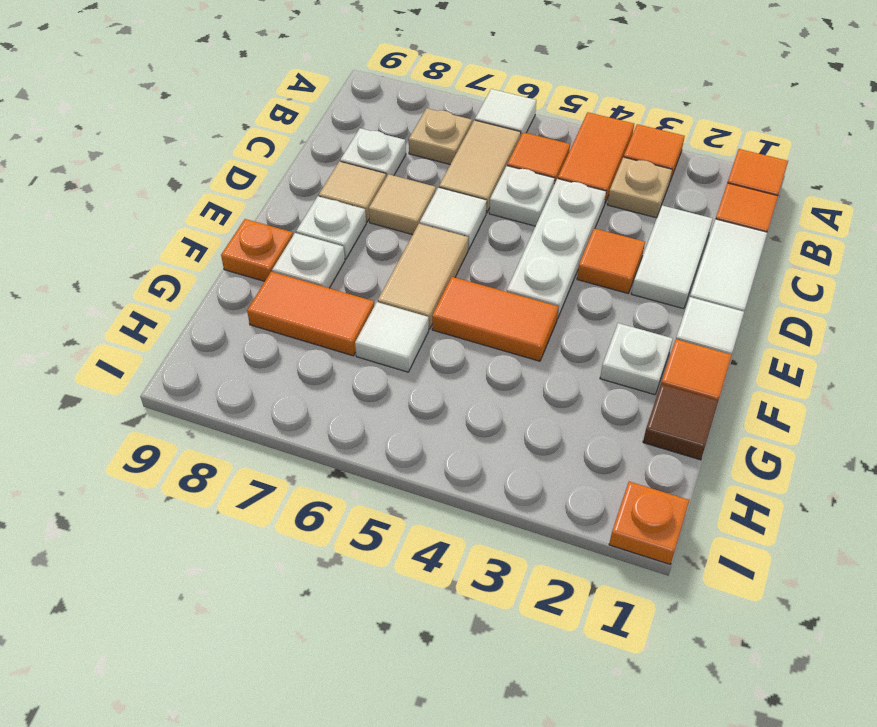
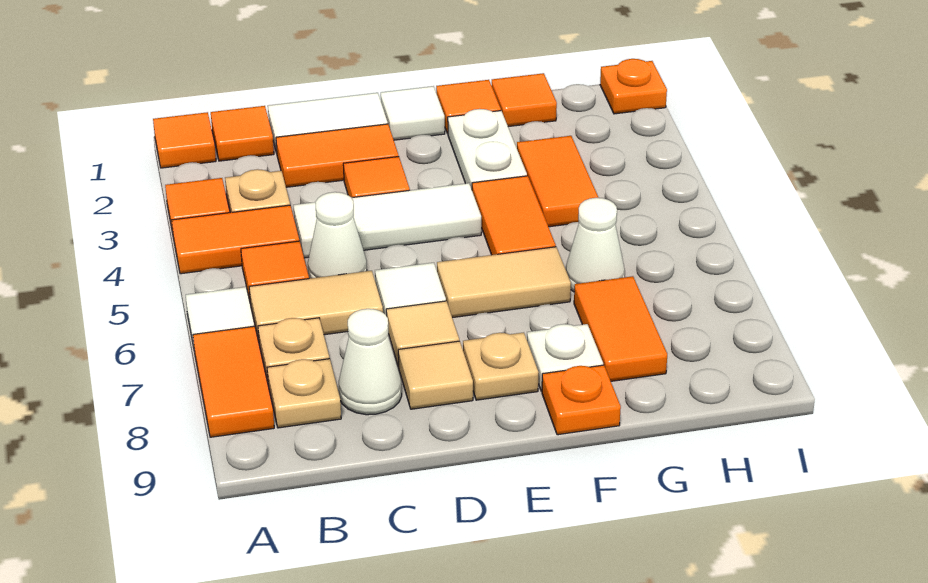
none -> orange tile A7:A8 level 1
none -> tan plate B8 level 1
white tile C2:D2 level 1 -> orange tile C2:D2 level 1
white plate C4:E4 level 1 -> white tile C4:E4 level 1
white plate C5 level 1 -> white cone C5 level 1
white plate C8 level 1 -> white cone C8 level 1
white plate E8 level 1 -> tan plate E8 level 1
white plate F2 level 1 -> white plate F2:F3 level 1
brown tile G1 level 1 -> orange tile G1 level 1
none -> orange tile G3:G4 level 1
white tile G6 level 1 -> white cone G6 level 1

